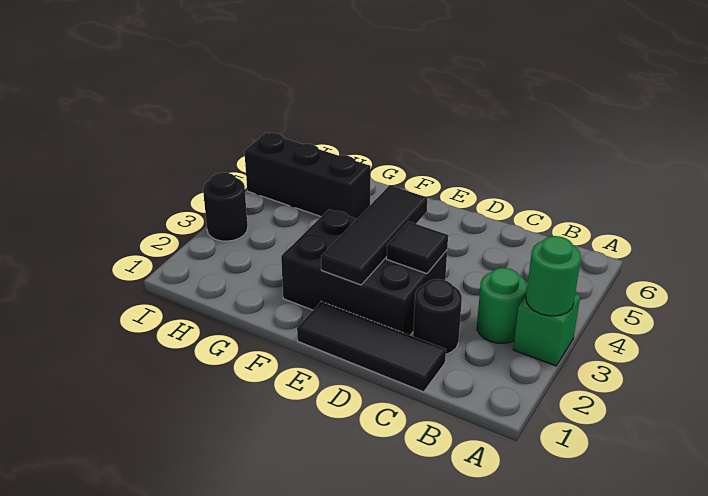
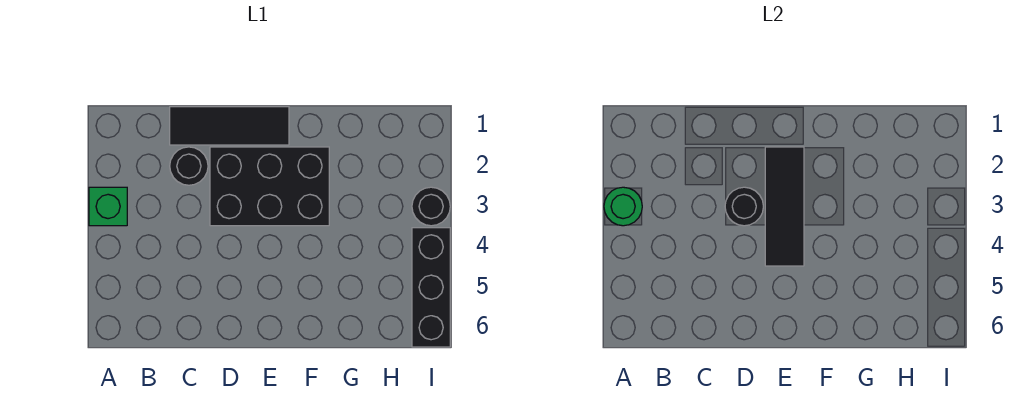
green round brick B3 level 1 -> none
black tile D3 level 2 -> black round brick D3 level 2
black brick G5:I5 level 1 -> black brick I4:I6 level 1

